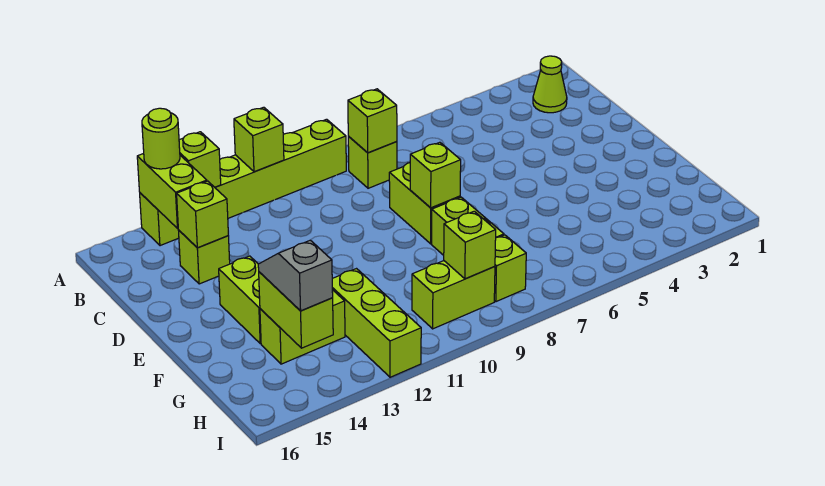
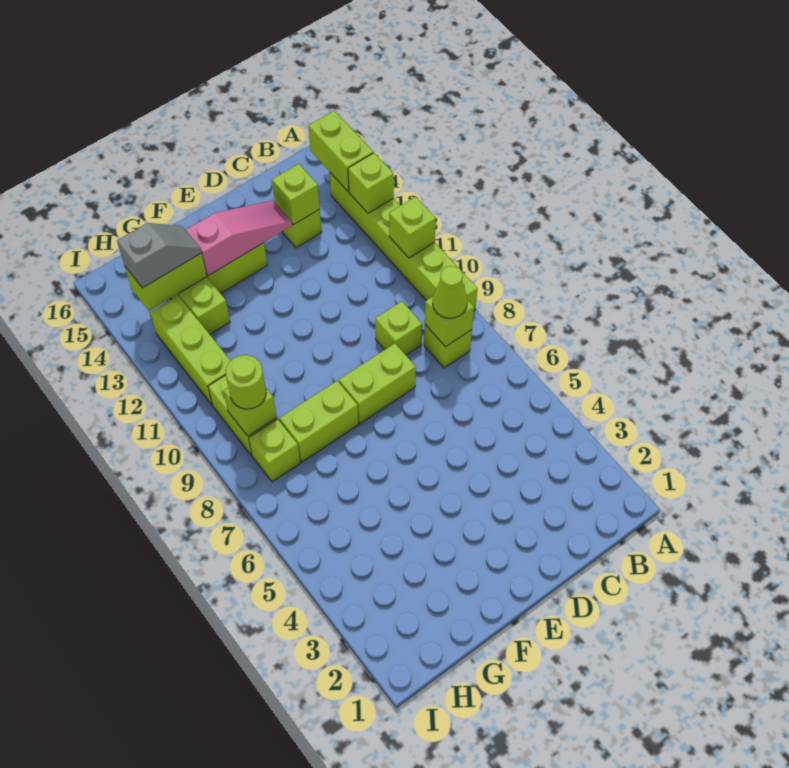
lime brick A14:B14 level 2 -> lime brick A14:A15 level 2
lime round brick A14 level 3 -> lime round brick H9 level 3
lime cone B2 level 1 -> lime cone B8 level 3
none -> pink slope D14:F14 level 2 top F
lime brick E8 level 2 -> lime brick C9 level 1
lime brick G12:I12 level 1 -> lime brick H11:H13 level 1

